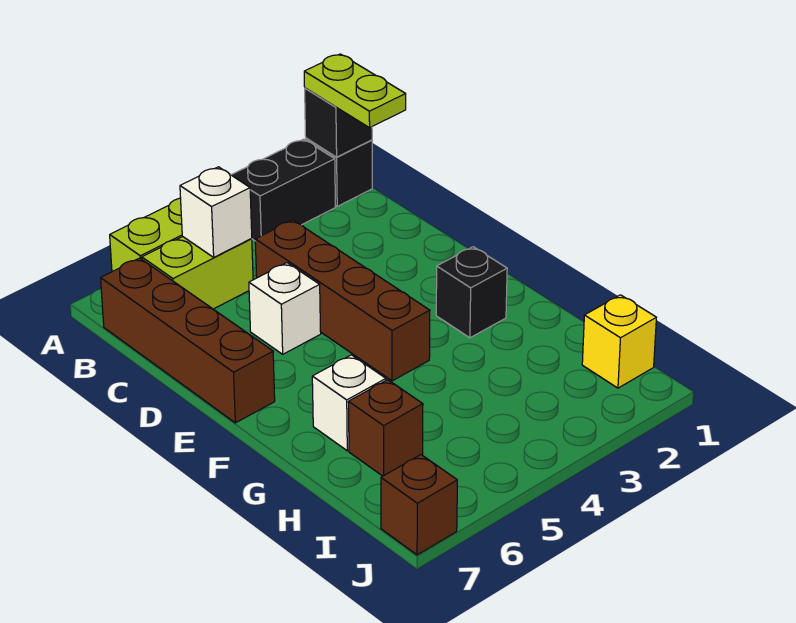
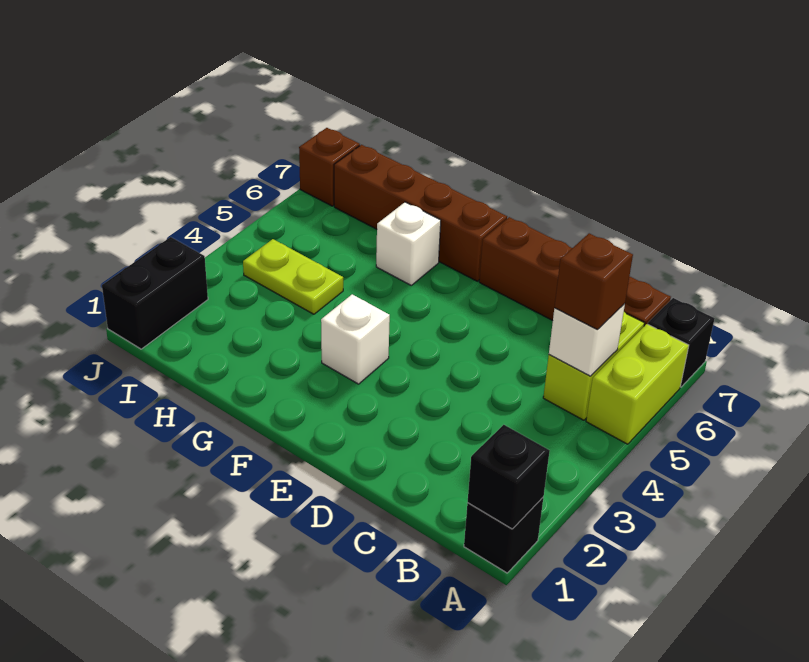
lime plate A1:B1 level 3 -> lime plate H4:I4 level 1
black brick A2:A3 level 1 -> black brick J1:J2 level 1
brown brick C4:F4 level 1 -> brown brick F7:I7 level 1
white brick D5 level 1 -> white brick F3 level 1
black brick F2 level 1 -> black brick A7 level 1
brown brick H6 level 1 -> brown brick B5 level 3
yellow brick I1 level 1 -> none

